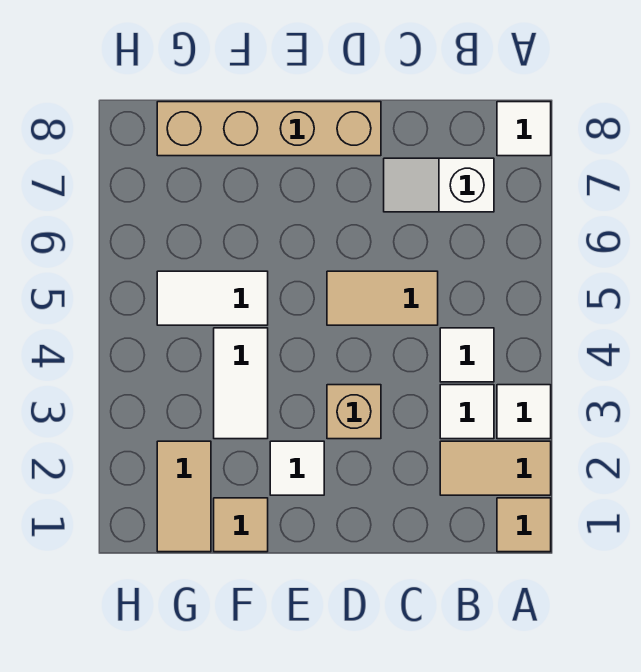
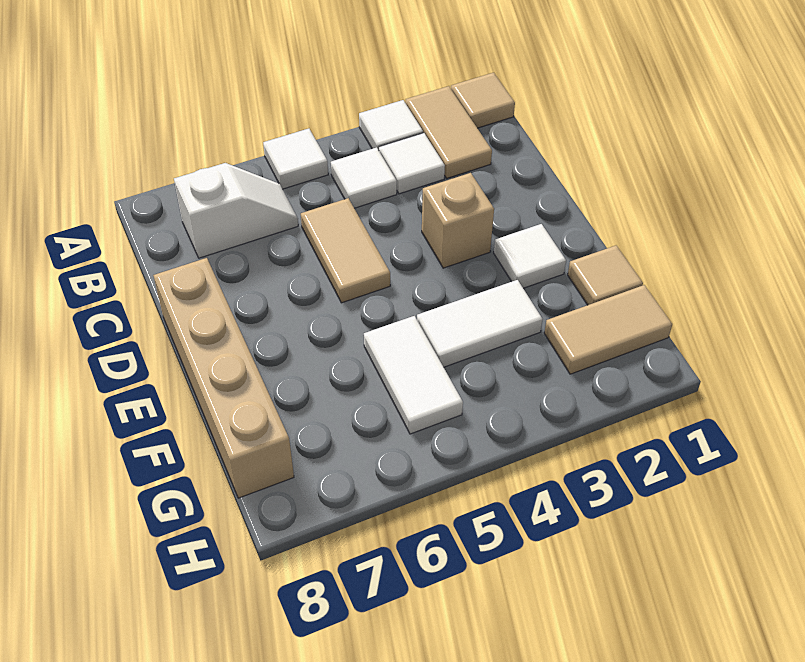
white tile A8 level 1 -> white tile A5 level 1
white slope B7:C7 level 1 top B -> white slope B6:B7 level 1 top 7

